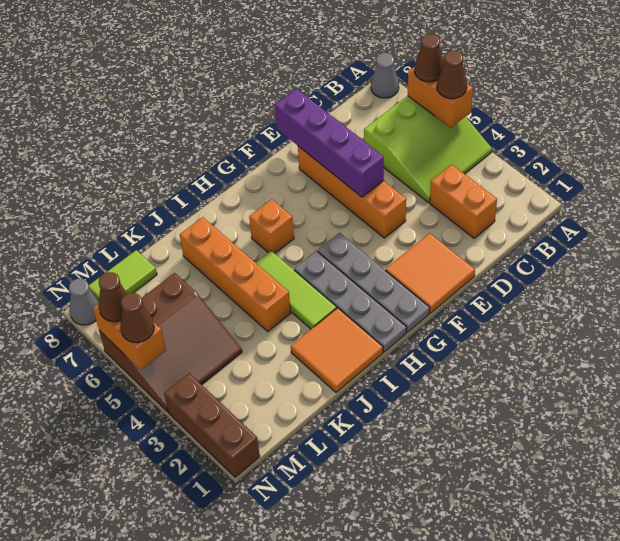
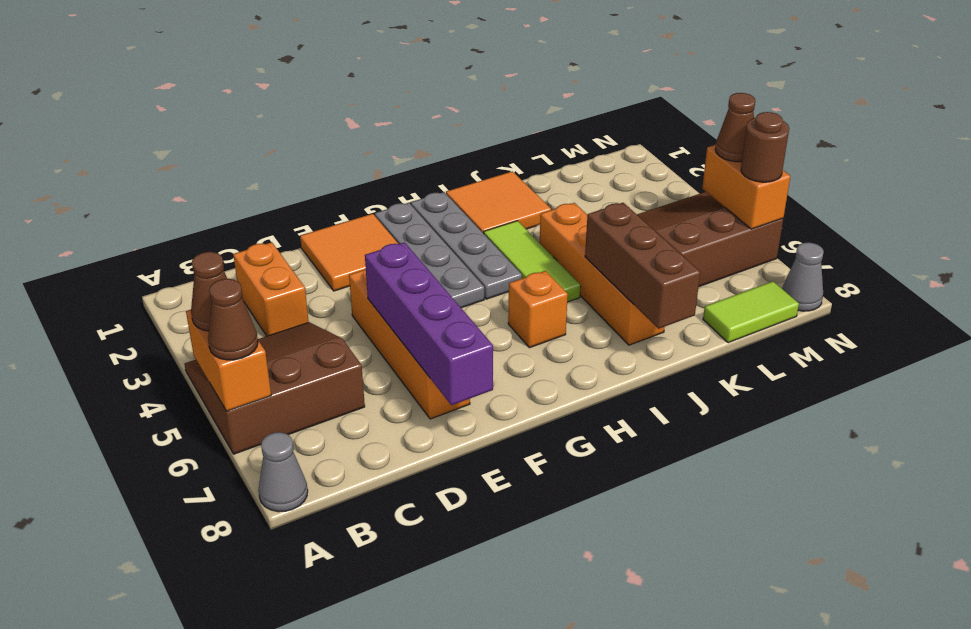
lime slope A4:C6 level 1 top 6 -> brown slope A4:C6 level 1 top 6
brown brick N1:N3 level 1 -> brown brick J6:J8 level 2
brown cone N6 level 3 -> brown round brick N6 level 3

